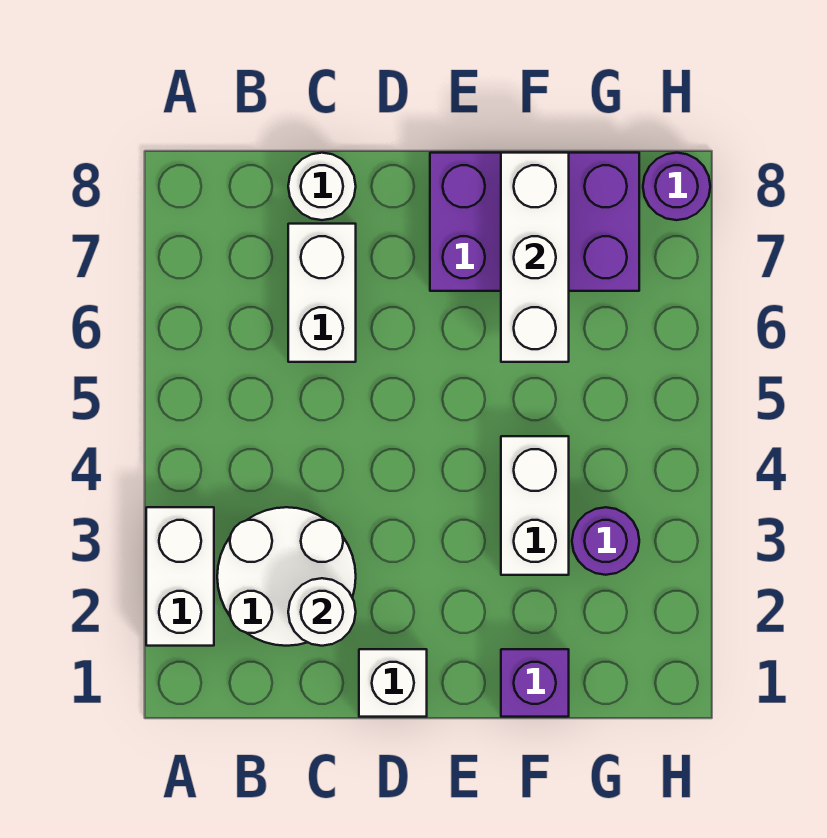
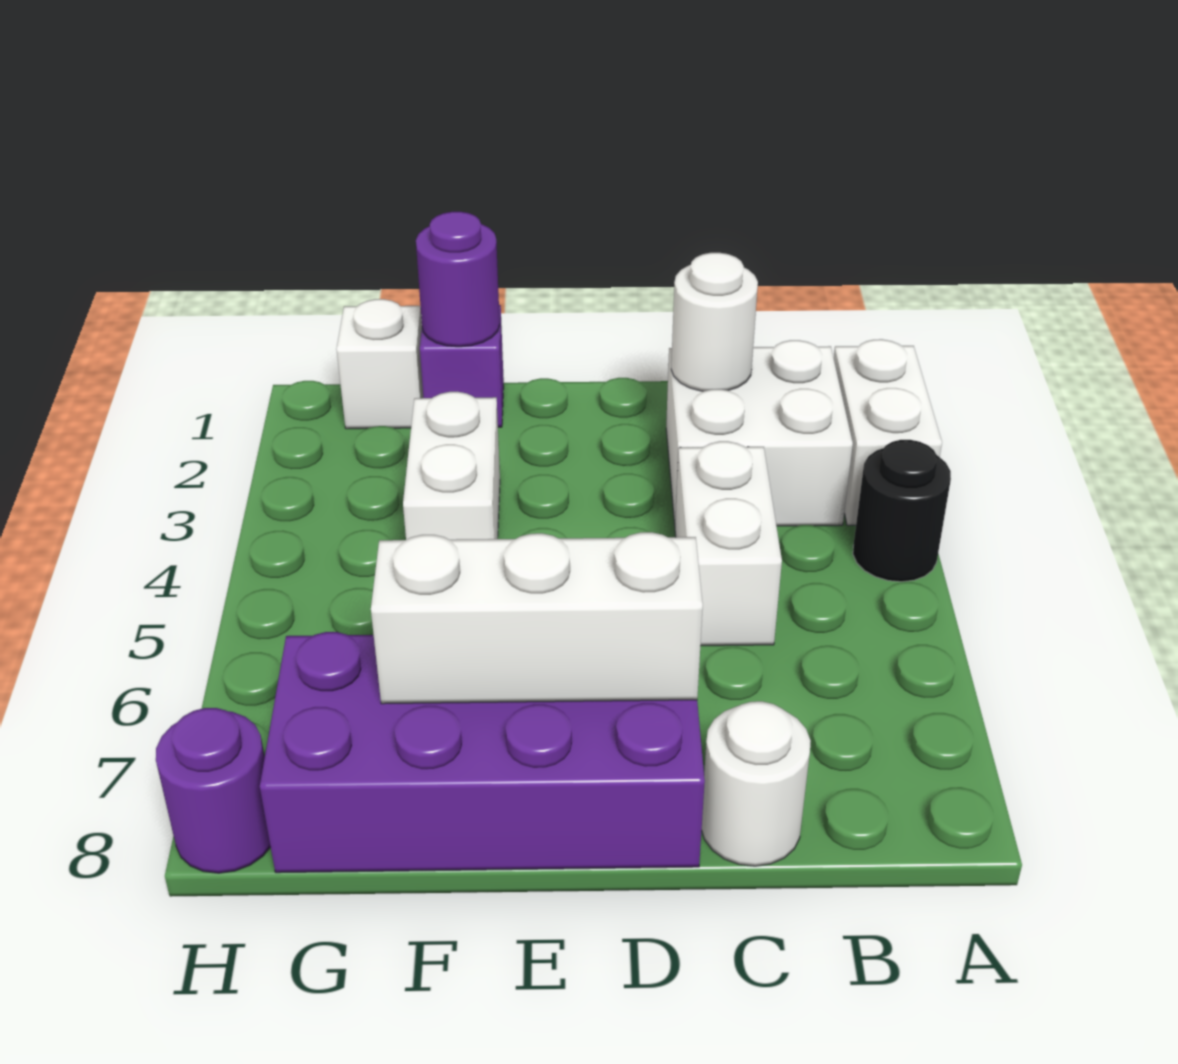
none -> black round brick A4 level 1
white round brick B2:C3 level 1 -> white brick B2:C3 level 1
white brick C6:C7 level 1 -> white brick C4:C5 level 1
white brick D1 level 1 -> white brick G1 level 1
purple brick E7:G8 level 1 -> purple brick D7:G8 level 1
white brick F6:F8 level 2 -> white brick D7:F7 level 2
purple round brick G3 level 1 -> purple round brick F1 level 2

